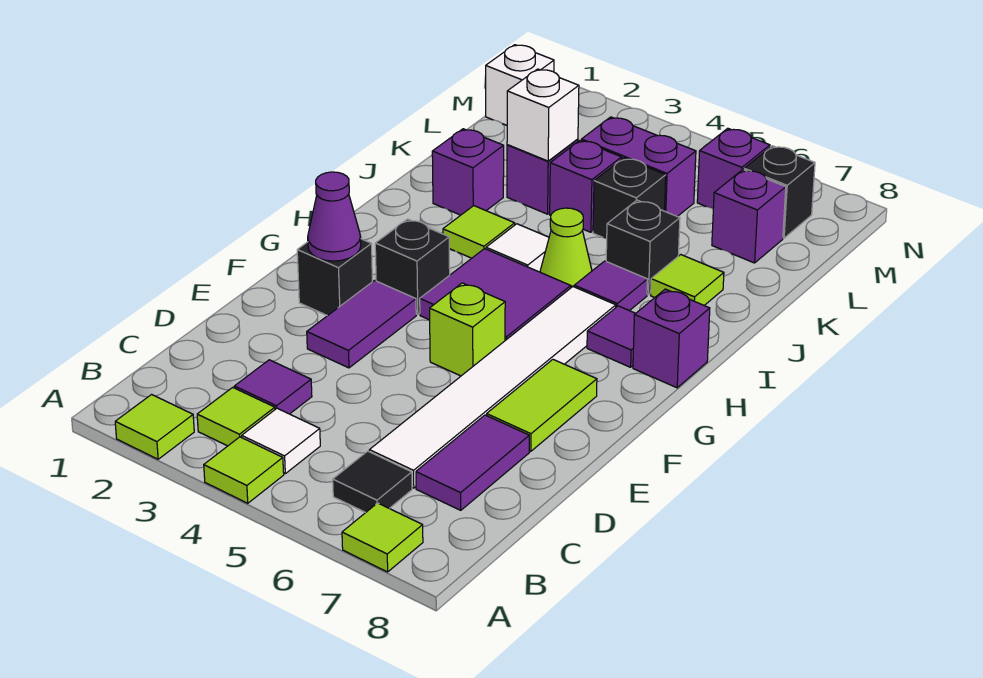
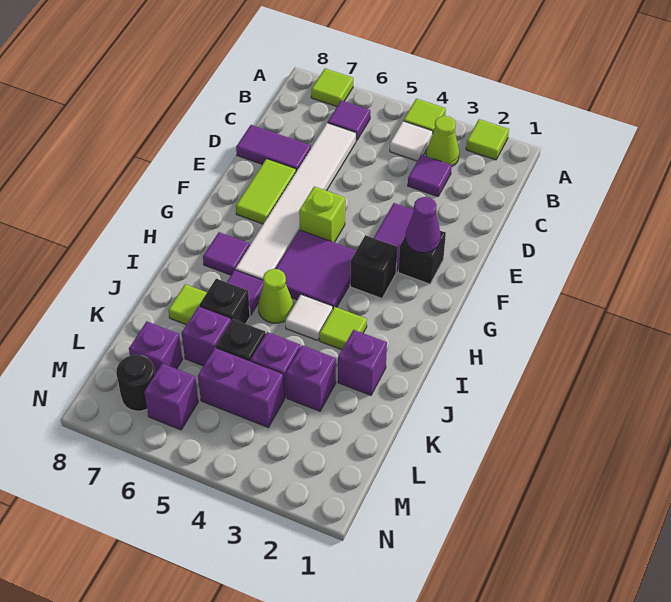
lime tile B3 level 1 -> lime cone B3 level 1
black tile B6 level 1 -> purple tile B6 level 1
purple tile C7:D7 level 1 -> purple tile D7:D8 level 1
purple brick H8 level 1 -> purple brick K6 level 1
white brick K3 level 2 -> none
white brick M1 level 1 -> none
black brick M7 level 1 -> black round brick M7 level 1

